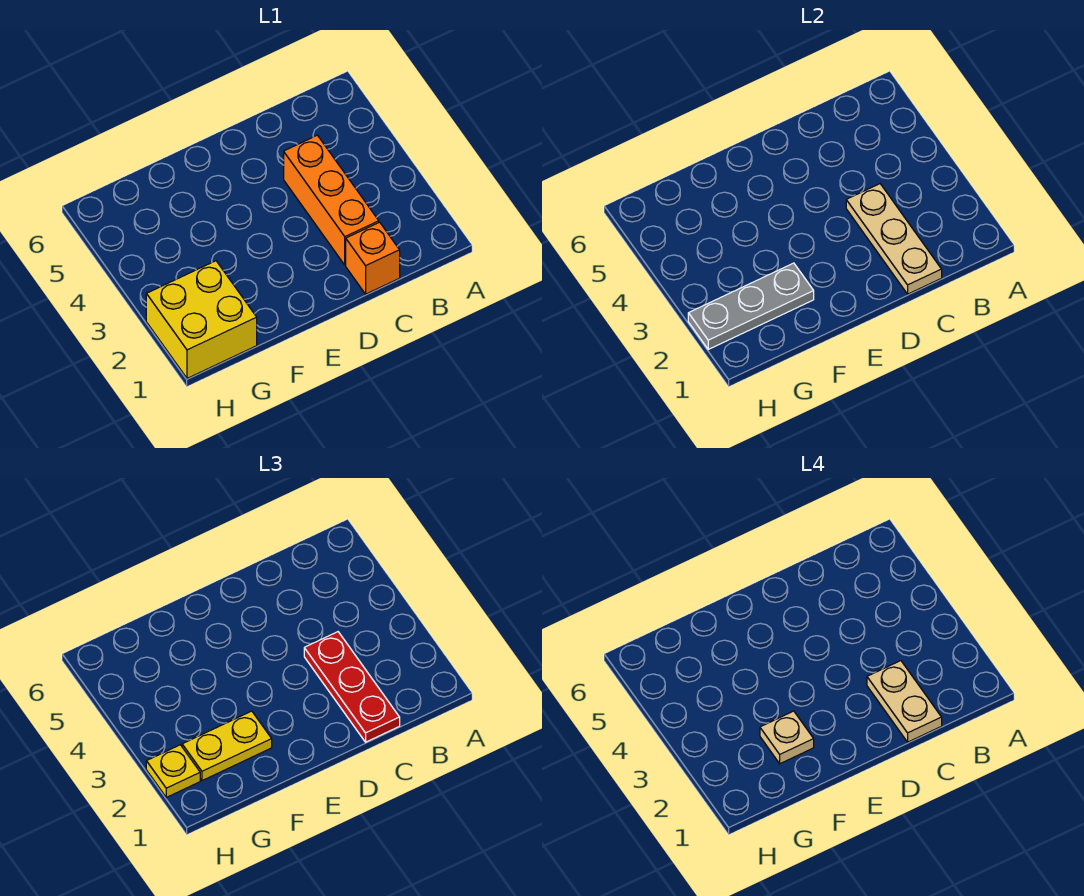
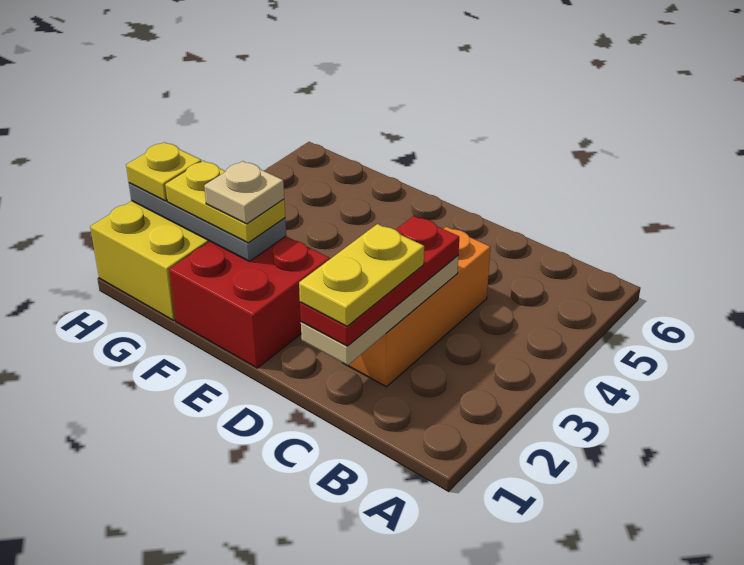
orange brick C1 level 1 -> none
tan plate C1:C2 level 4 -> yellow plate C1:C2 level 4
none -> red brick E1:F2 level 1

